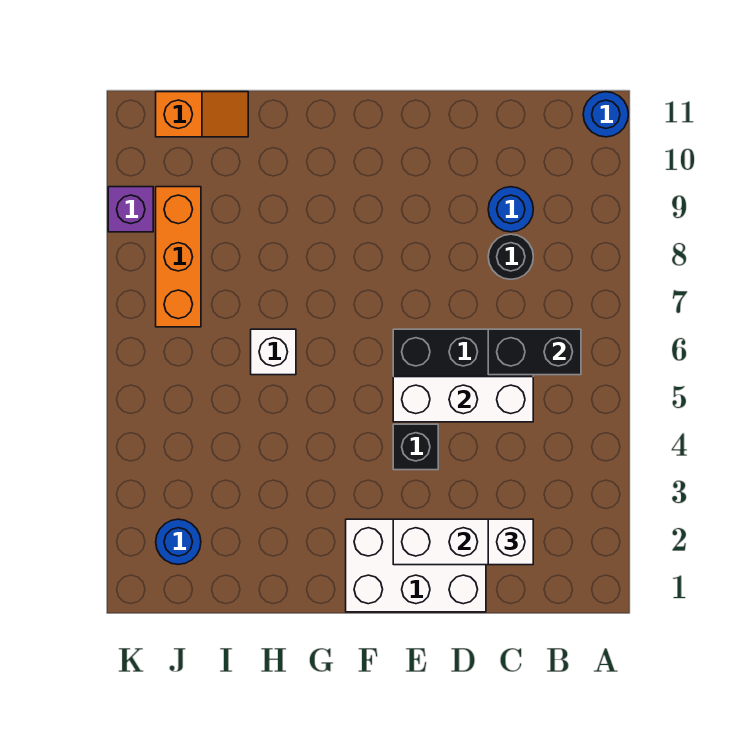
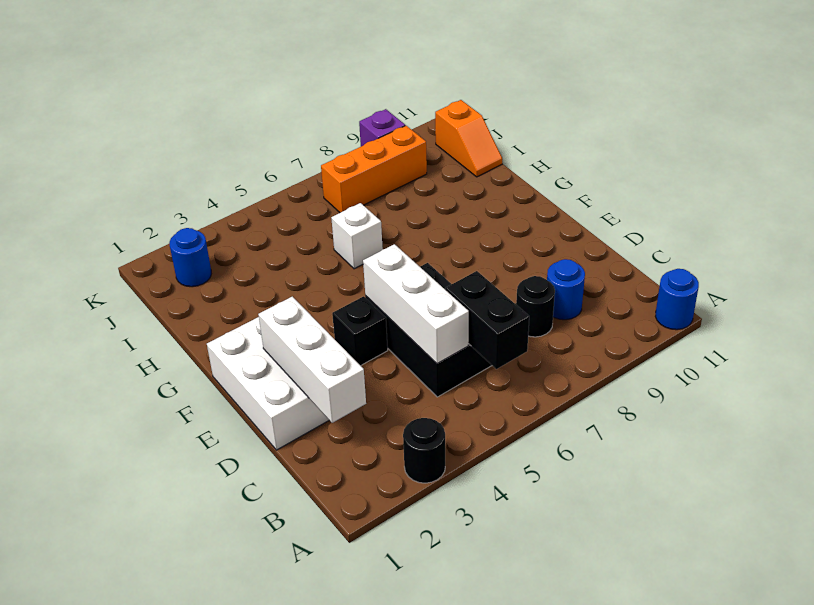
none -> black round brick A3 level 1
white brick C2 level 3 -> none

